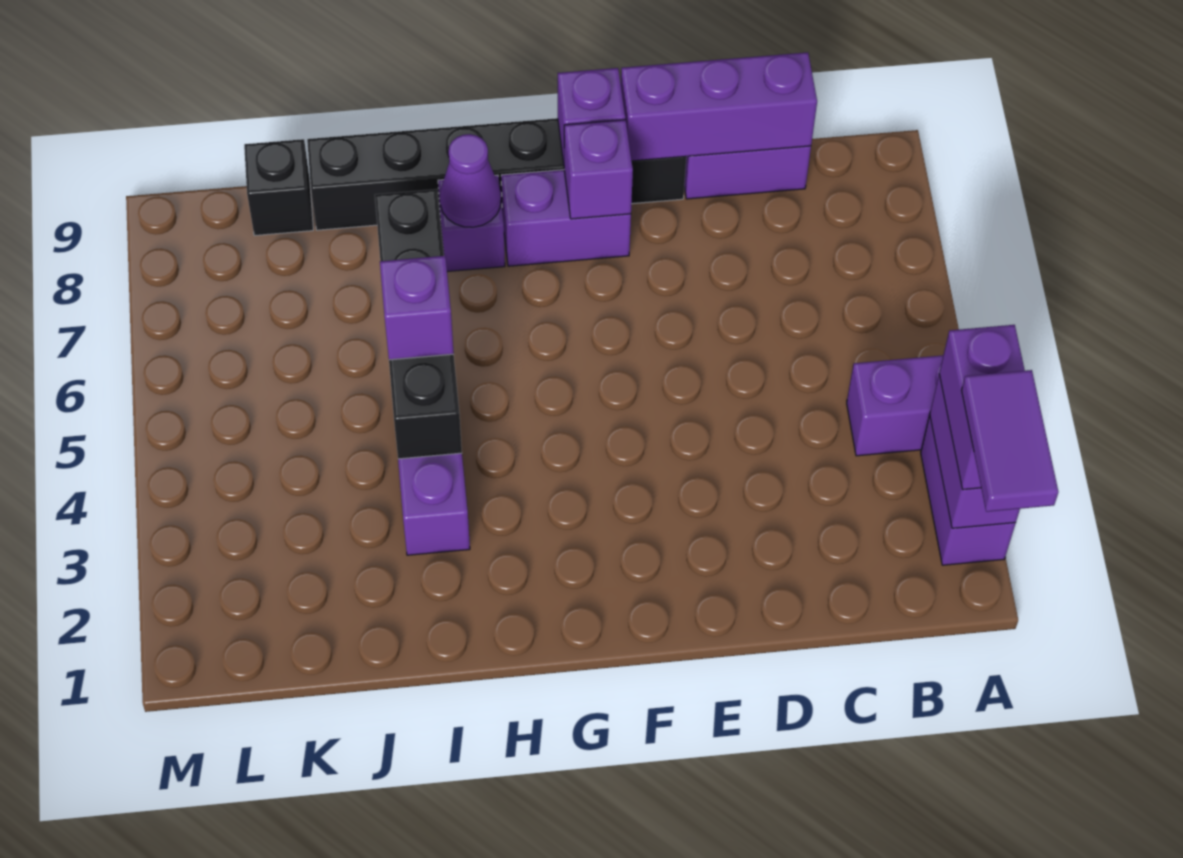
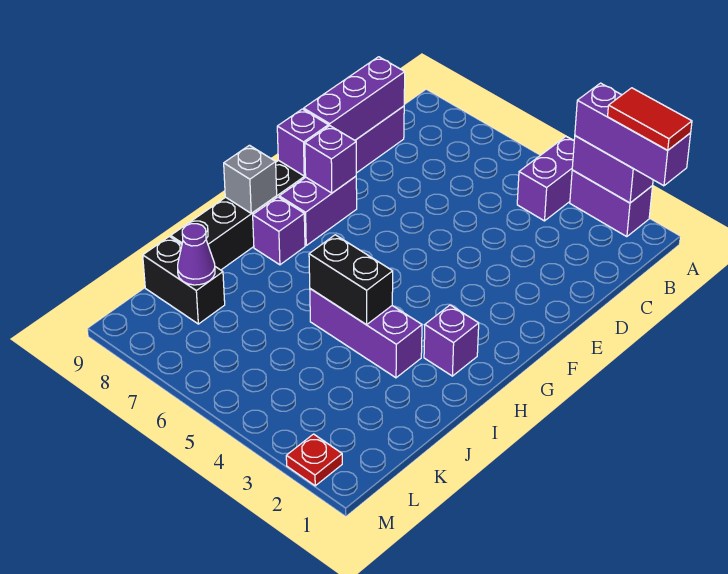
purple tile A1:A2 level 4 -> red tile A1:A2 level 4
purple brick A2:A3 level 3 -> purple brick A1:A3 level 3
purple cone H8 level 2 -> purple cone K8 level 2
none -> grey brick H9 level 2
black brick I4:I7 level 2 -> black brick I4:I5 level 2
purple brick I5 level 3 -> purple brick H2 level 1
black brick K9 level 1 -> black brick K8:K9 level 1
none -> red plate M2 level 1

